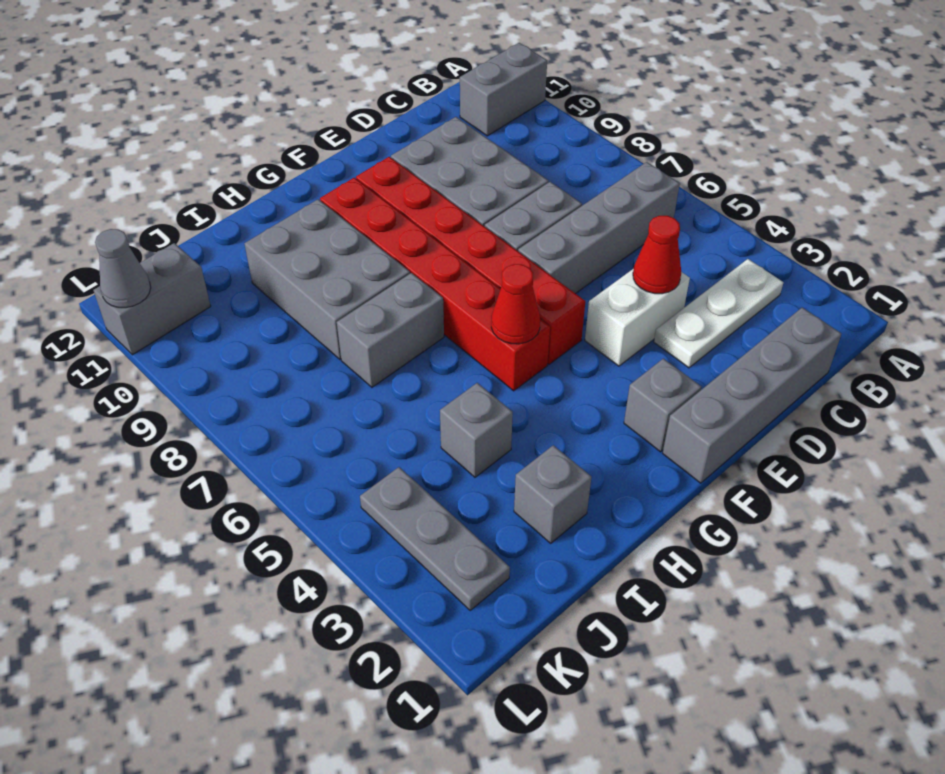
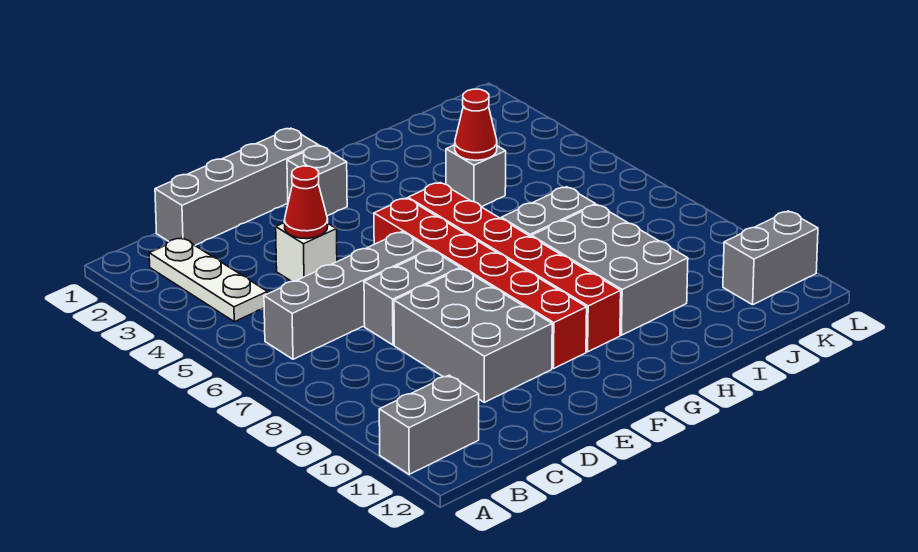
white plate B3:D3 level 1 -> white plate B2:B4 level 1
white brick D4:E4 level 1 -> white brick D4 level 1
red cone G5 level 2 -> red cone I4 level 2
grey brick I2 level 1 -> none
grey plate K2:K4 level 1 -> none
grey cone L11 level 2 -> none

